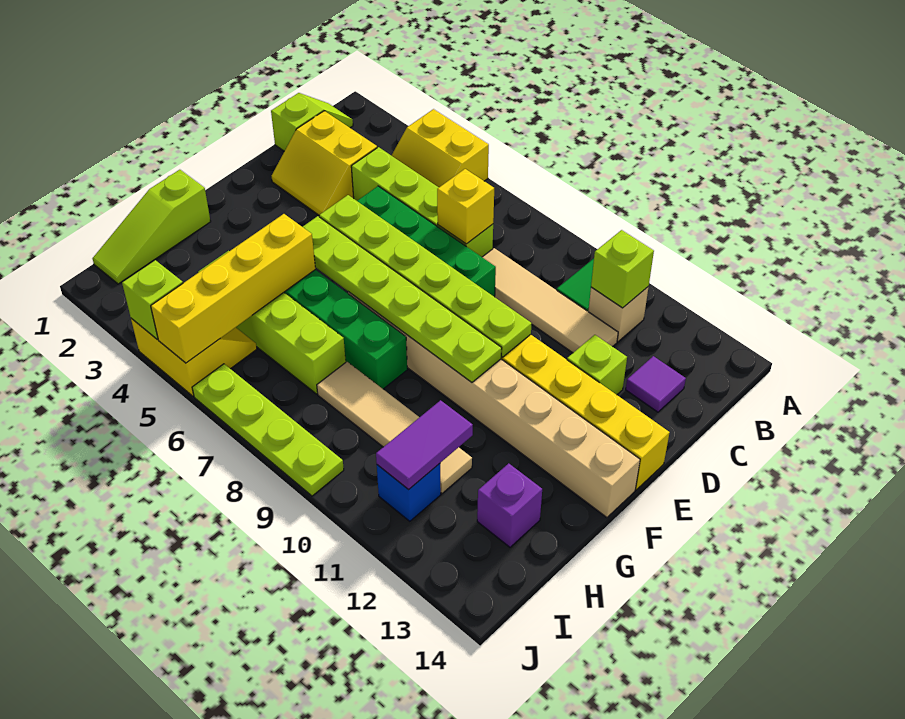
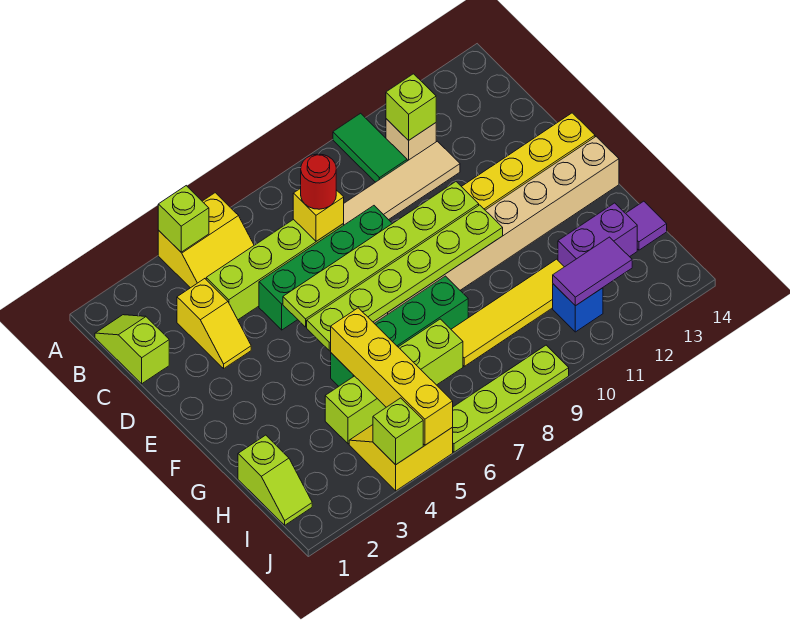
yellow slope C2:D3 level 1 top C -> yellow slope C3:D3 level 1 top C
none -> red round brick C7 level 3
purple tile C13 level 1 -> purple tile H14 level 1
lime brick D12 level 1 -> lime brick A4 level 2
lime slope G1:I1 level 1 top G -> lime slope H1:I1 level 1 top H
tan tile H8:H11 level 1 -> yellow tile H8:H11 level 1
purple tile H11:I11 level 2 -> purple tile I11:I12 level 2
purple brick H13 level 1 -> purple brick H12:H13 level 1

